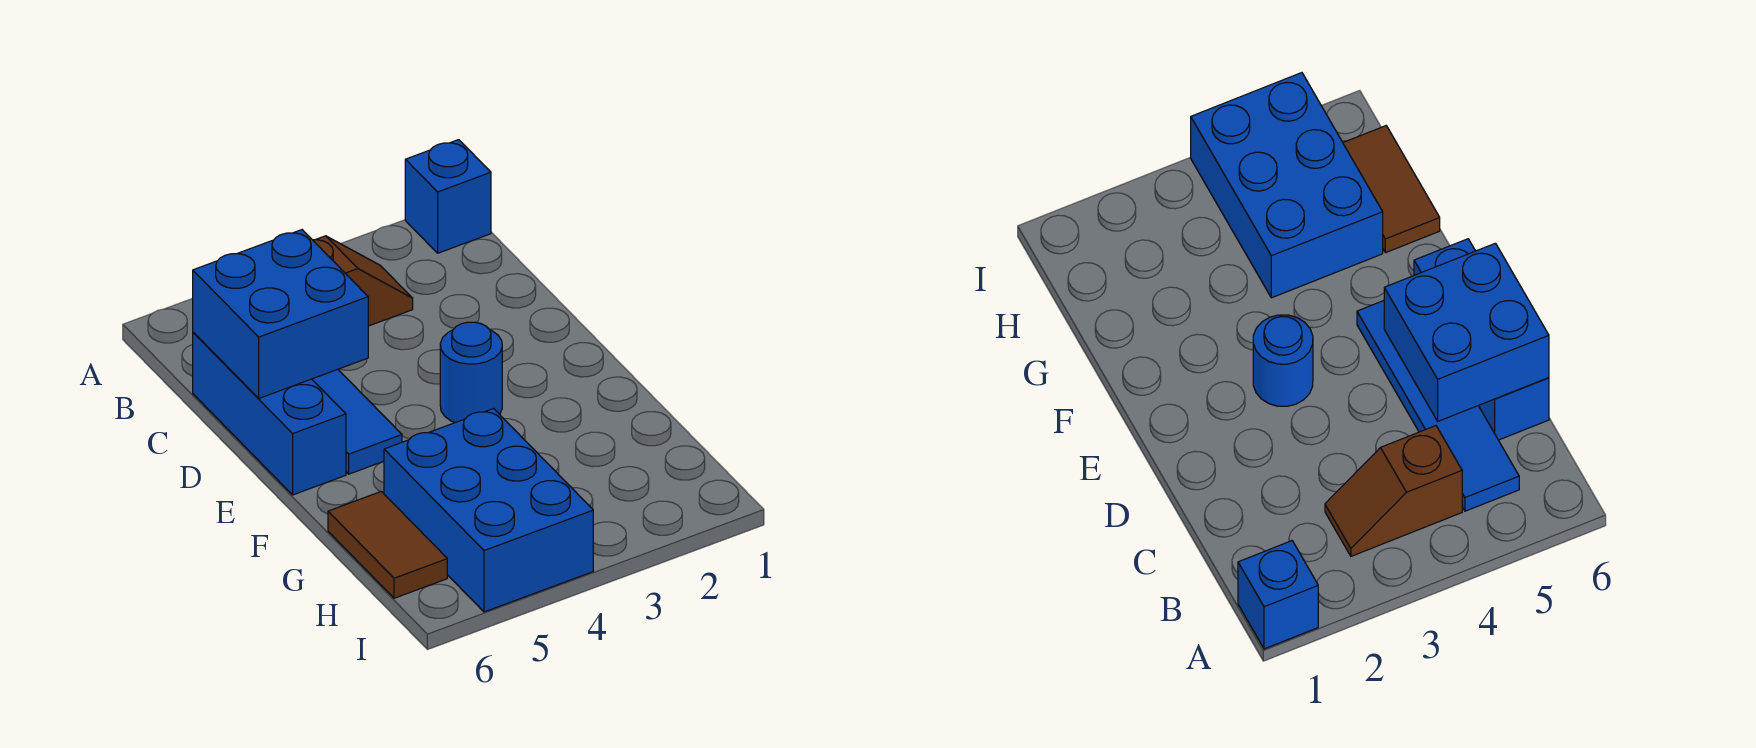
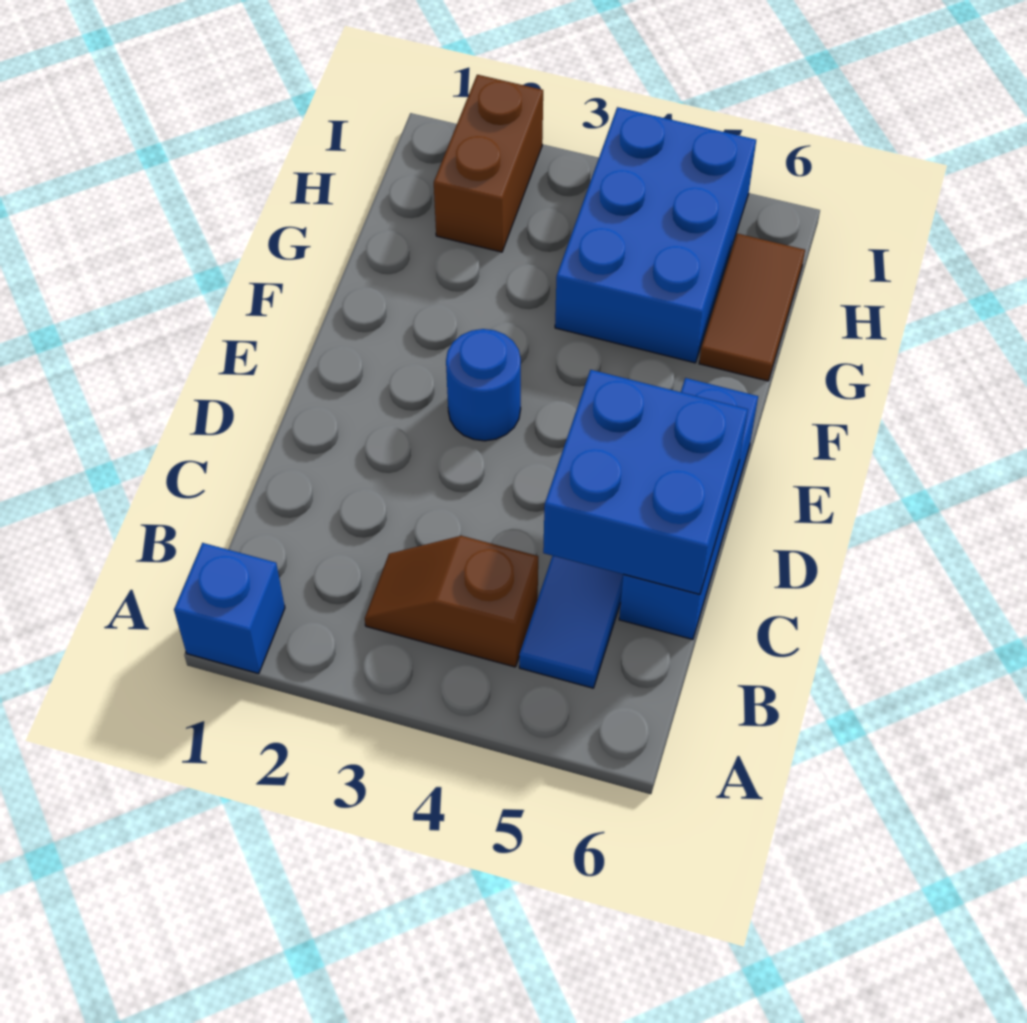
none -> brown brick H2:I2 level 1

